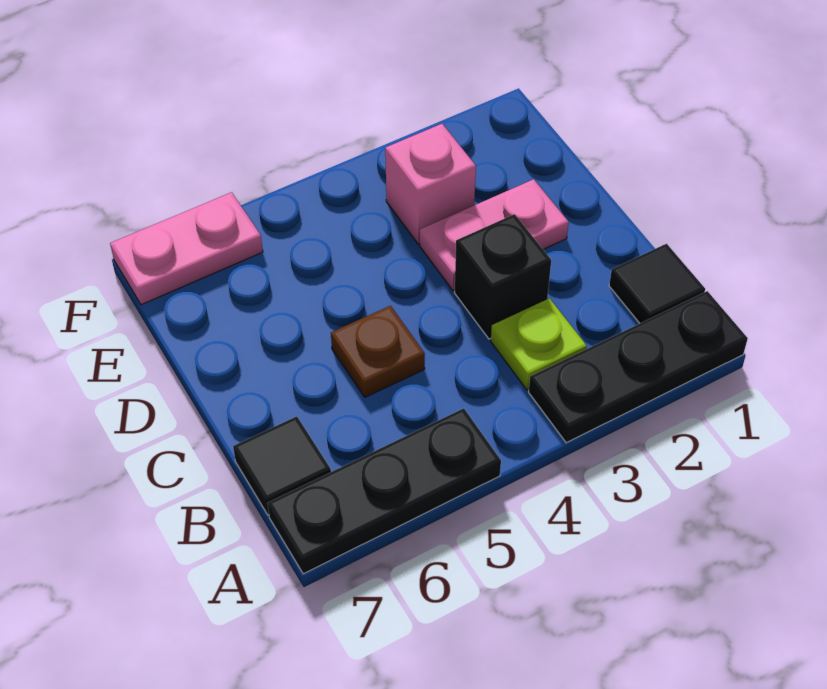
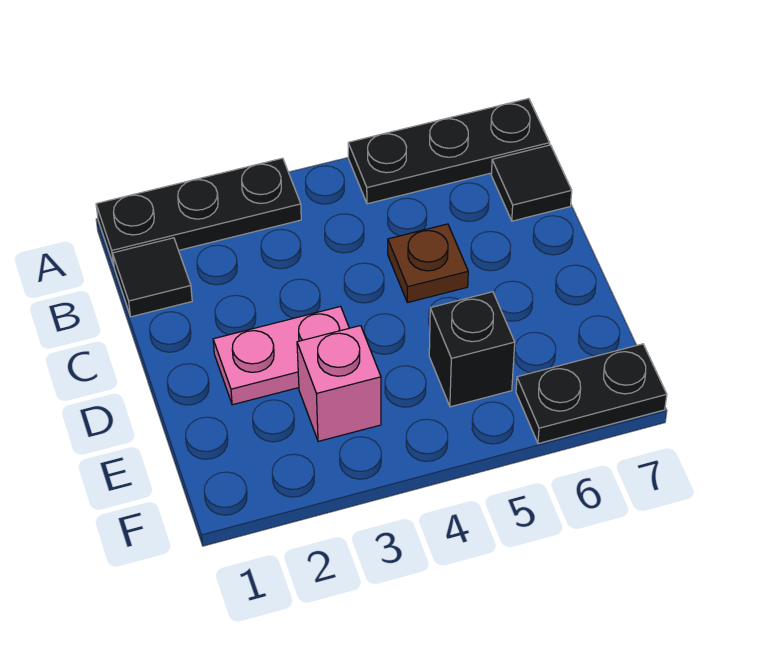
lime plate B3 level 1 -> none
black brick C3 level 1 -> black brick E5 level 1
pink plate F6:F7 level 1 -> black plate F6:F7 level 1

